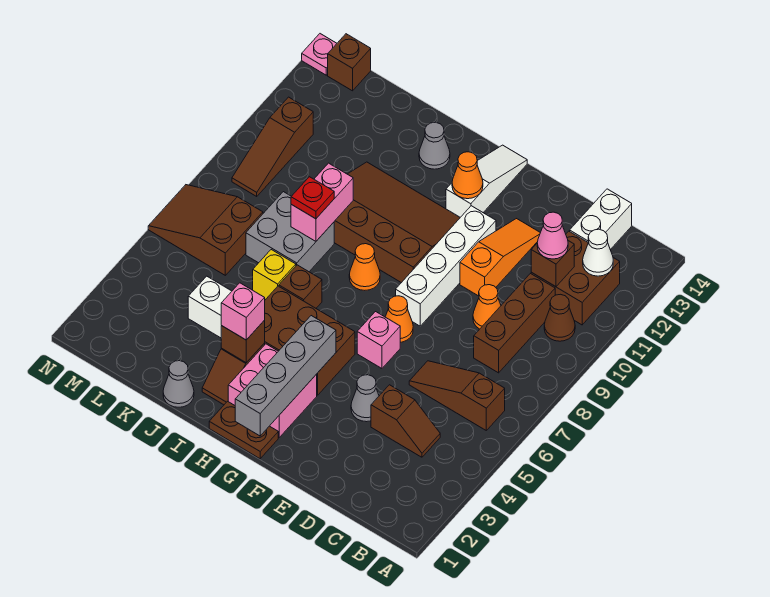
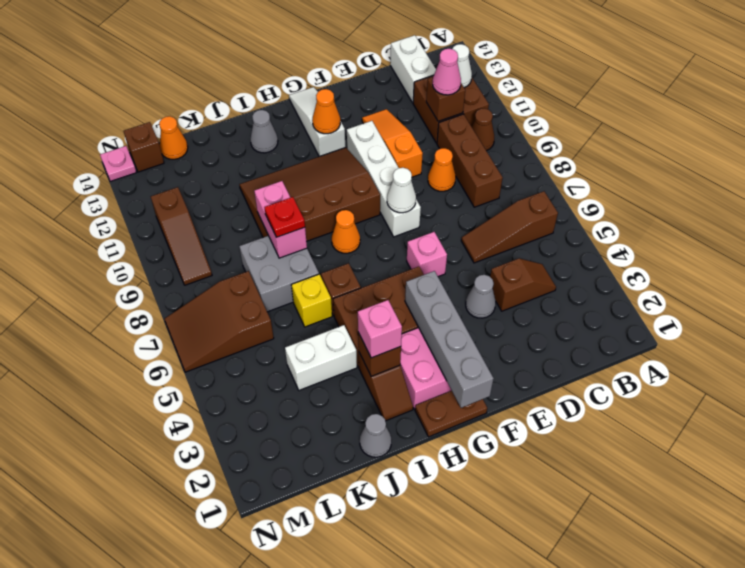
orange cone F7 level 1 -> orange cone L14 level 1
none -> white cone F8 level 2

